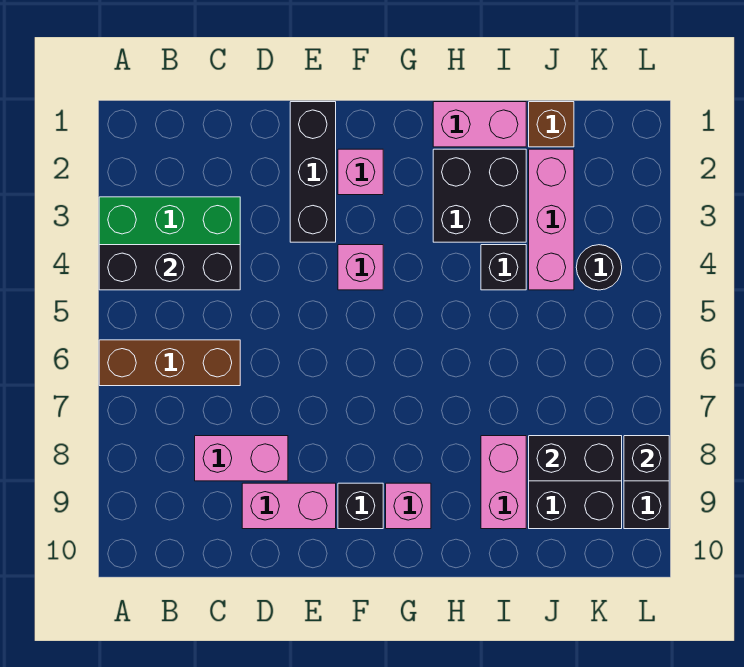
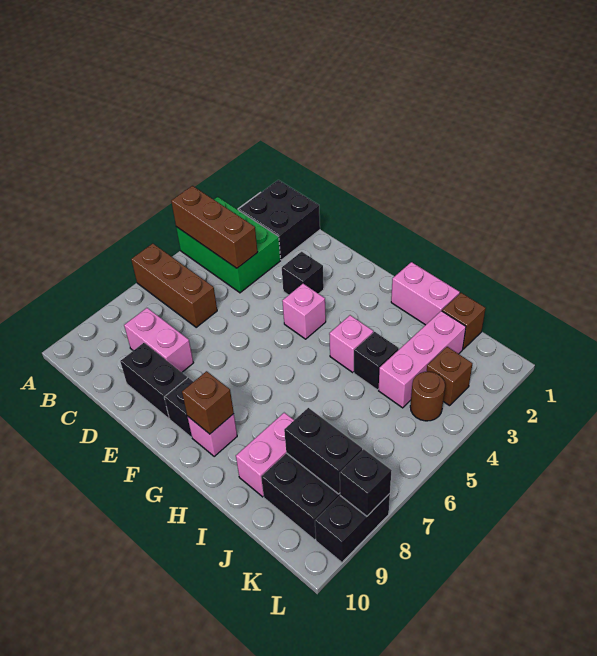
black brick A4:C4 level 2 -> brown brick A4:C4 level 2
pink brick D9:E9 level 1 -> black brick D9:E9 level 1
black brick E1:E3 level 1 -> black brick E3 level 1
pink brick F2 level 1 -> pink brick H4 level 1
none -> brown brick G9 level 2
black brick H2:I3 level 1 -> black brick B1:C2 level 1
none -> brown brick K3 level 1
black round brick K4 level 1 -> brown round brick K4 level 1

